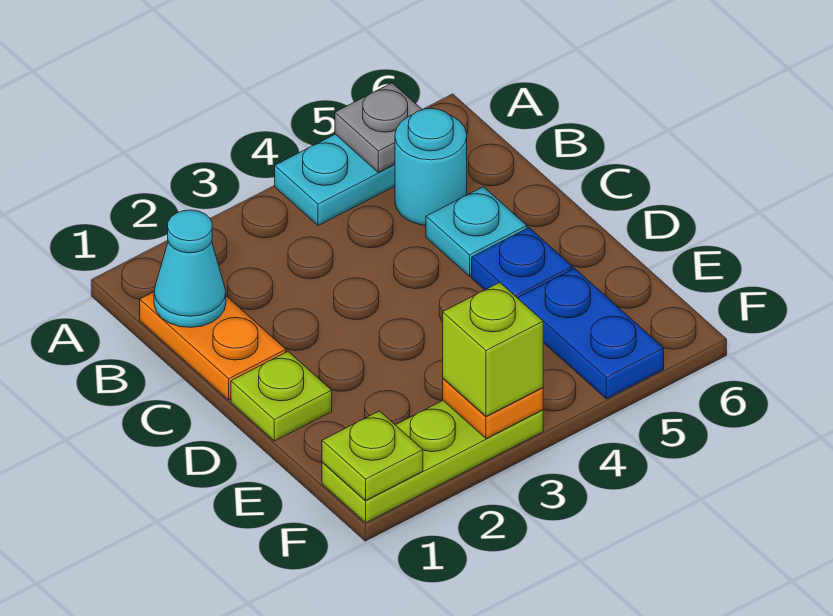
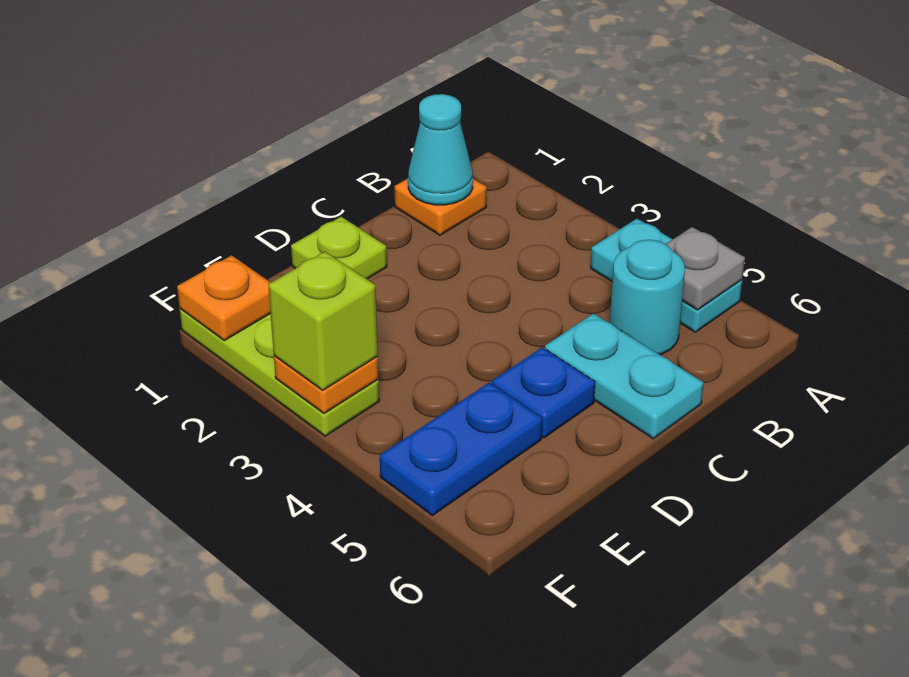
orange plate B1:C1 level 1 -> orange plate B1 level 1
cyan plate C5 level 1 -> cyan plate C5:C6 level 1
lime plate F1 level 2 -> orange plate F1 level 2

